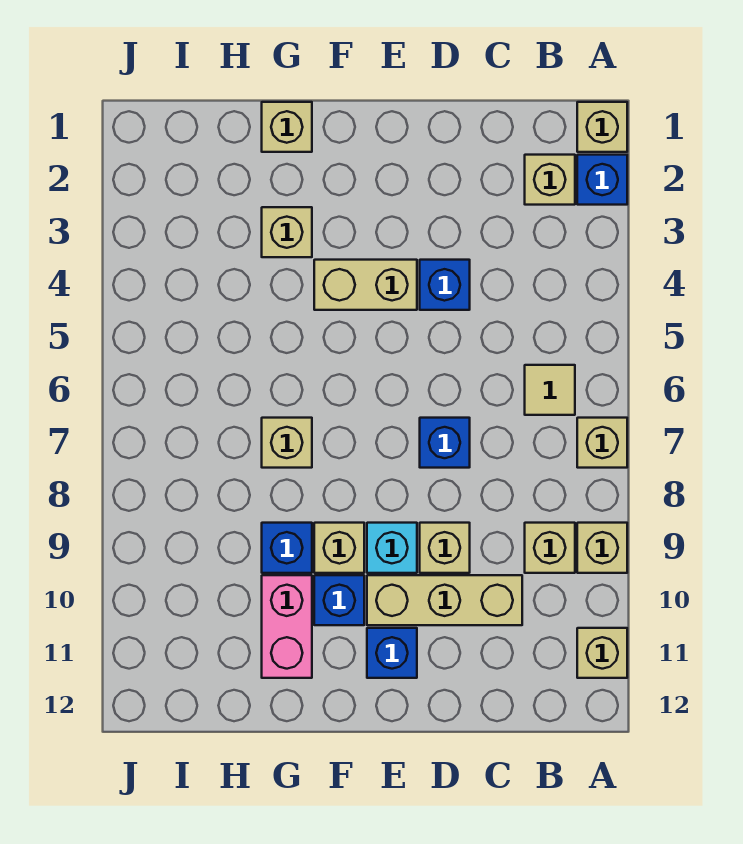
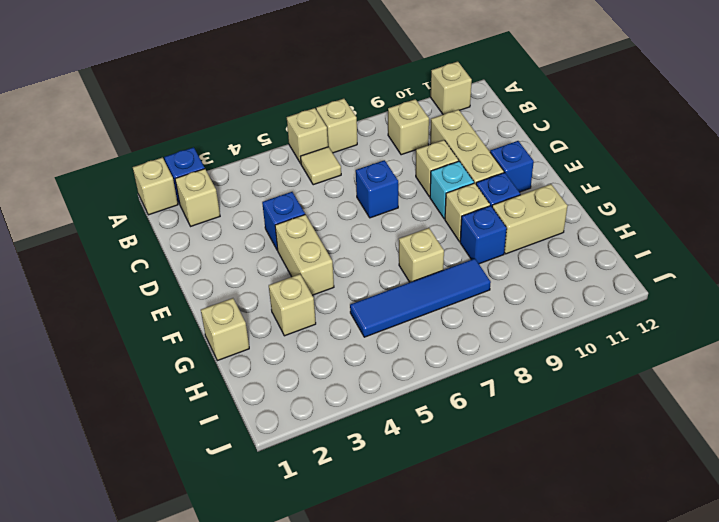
tan brick A9 level 1 -> tan brick A6 level 1
pink brick G10:G11 level 1 -> tan brick G10:G11 level 1
none -> blue tile H5:H8 level 1

